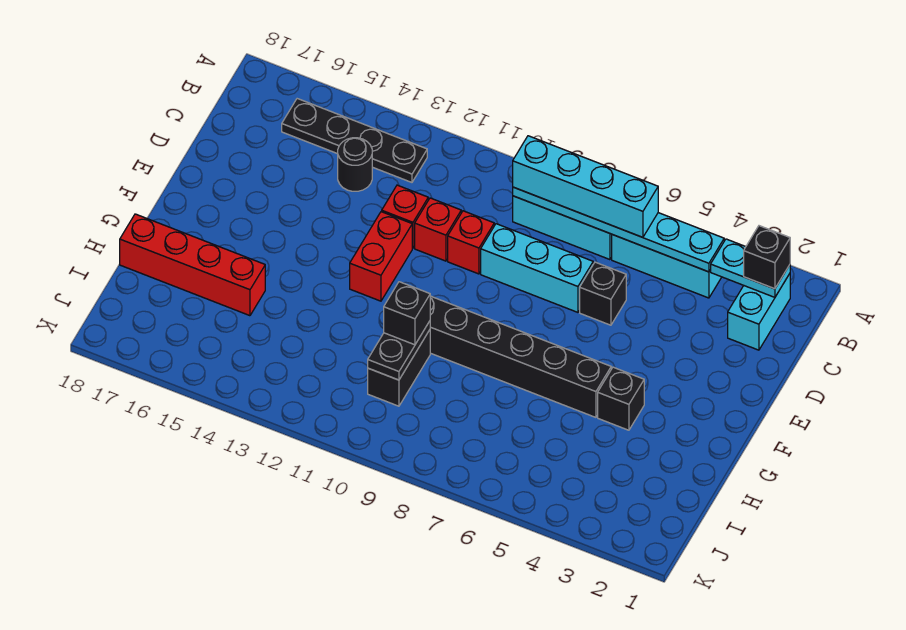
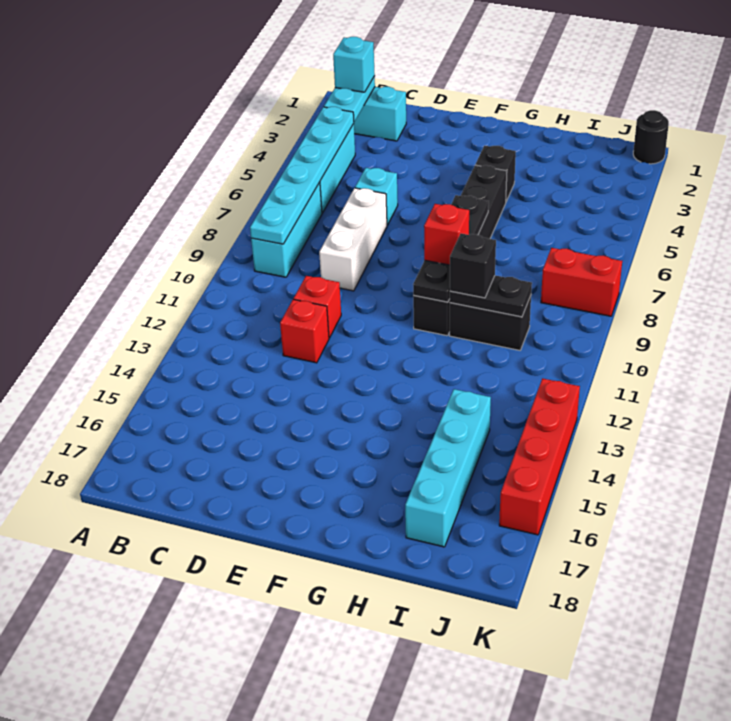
black brick B2 level 3 -> cyan brick B2 level 3
cyan brick B6:B9 level 3 -> cyan brick I14:I17 level 1
black plate B13:B16 level 1 -> black plate G7:G10 level 2
black round brick C14 level 1 -> black round brick K1 level 1
black brick D6 level 1 -> cyan brick D6 level 1
cyan brick D7:D9 level 1 -> white brick D7:D9 level 1
red brick D10 level 1 -> red brick G9 level 3
red brick E12:F12 level 1 -> red brick J8:K8 level 1
red brick H15:H18 level 1 -> red brick K13:K16 level 1

